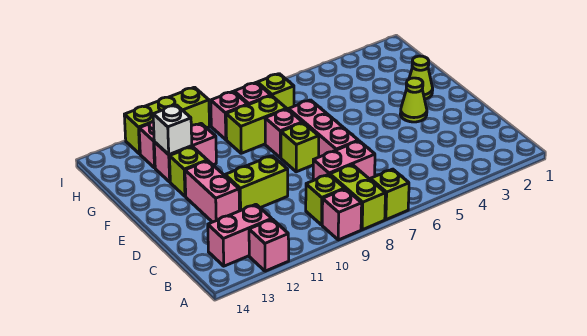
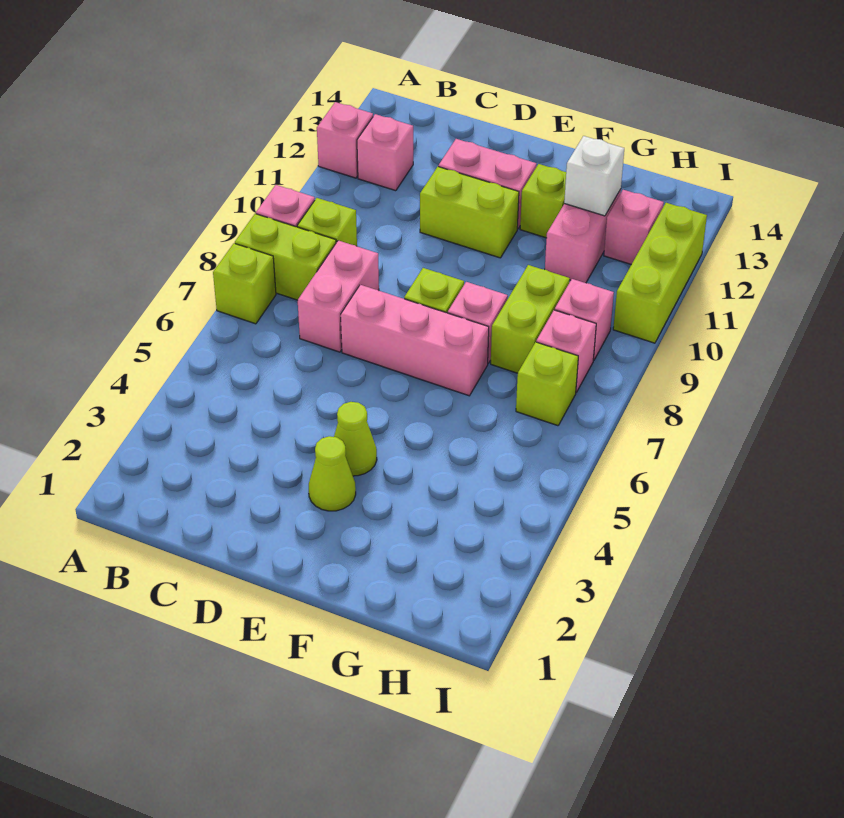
pink brick B12:B13 level 1 -> pink brick B12 level 1
lime brick D10:D11 level 1 -> lime brick D11:E11 level 1
lime cone F2 level 1 -> lime cone E4 level 1

